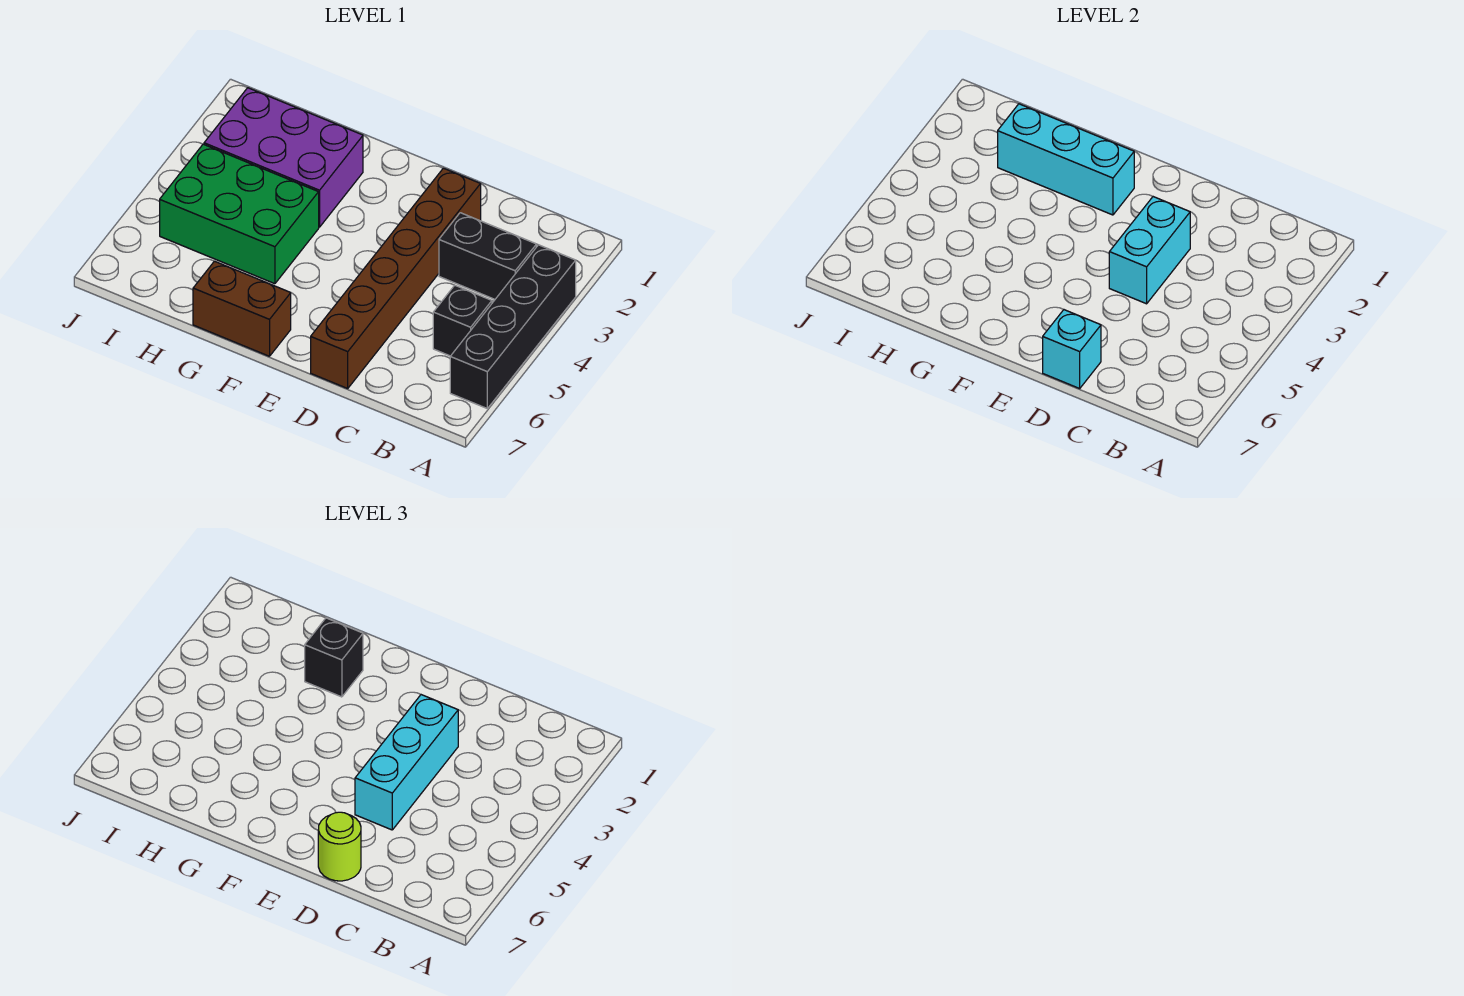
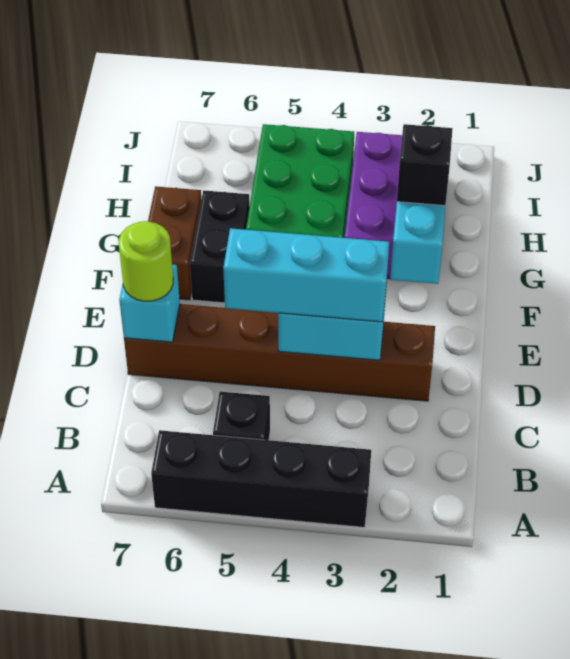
black brick B3:C3 level 1 -> black brick F6:G6 level 1

